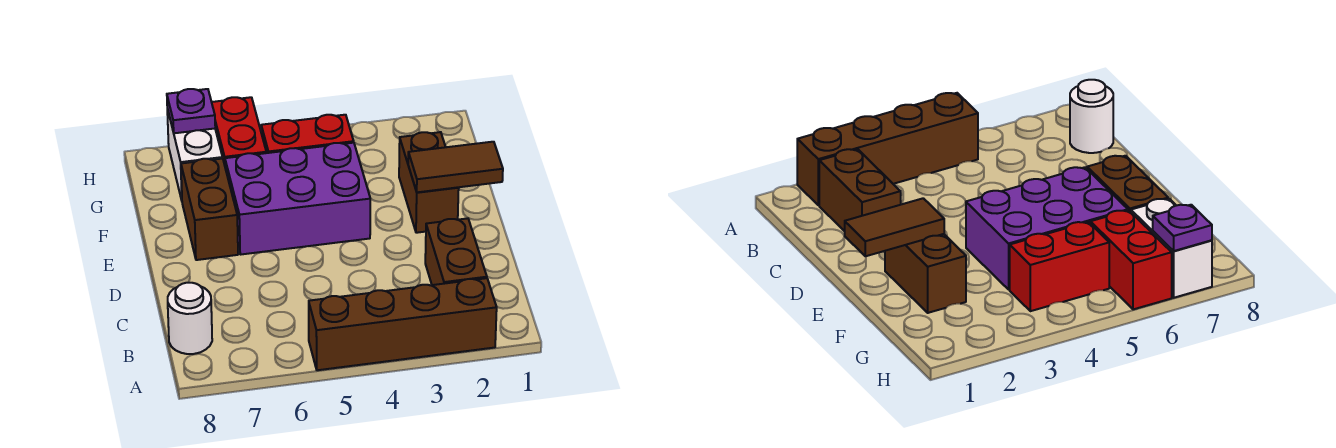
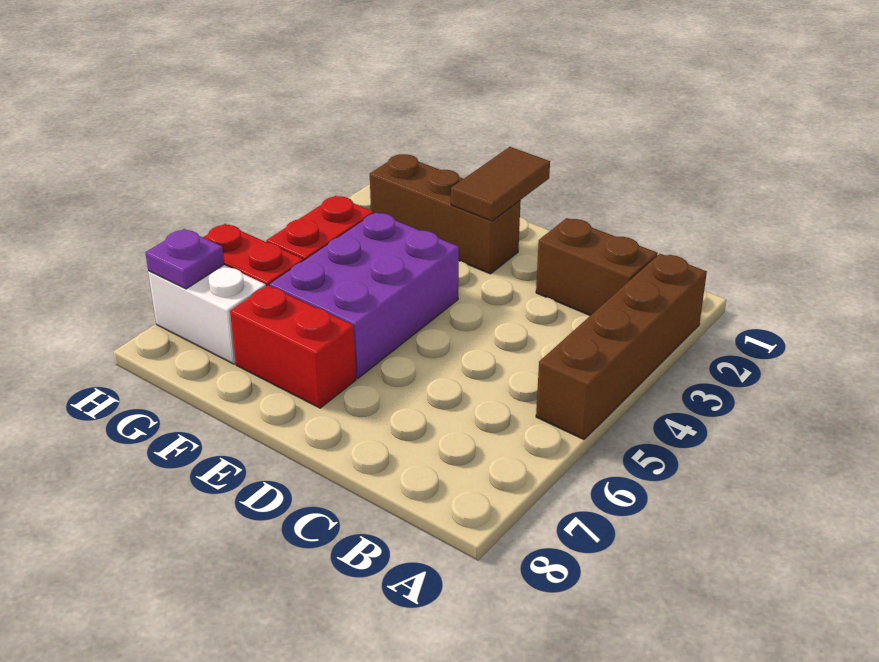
white round brick B8 level 1 -> none
brown brick E2:F2 level 1 -> brown brick E2:G2 level 1
brown brick E7:F7 level 1 -> red brick E7:F7 level 1

